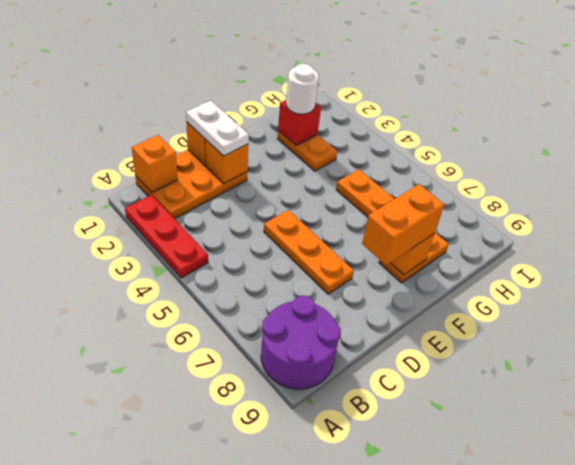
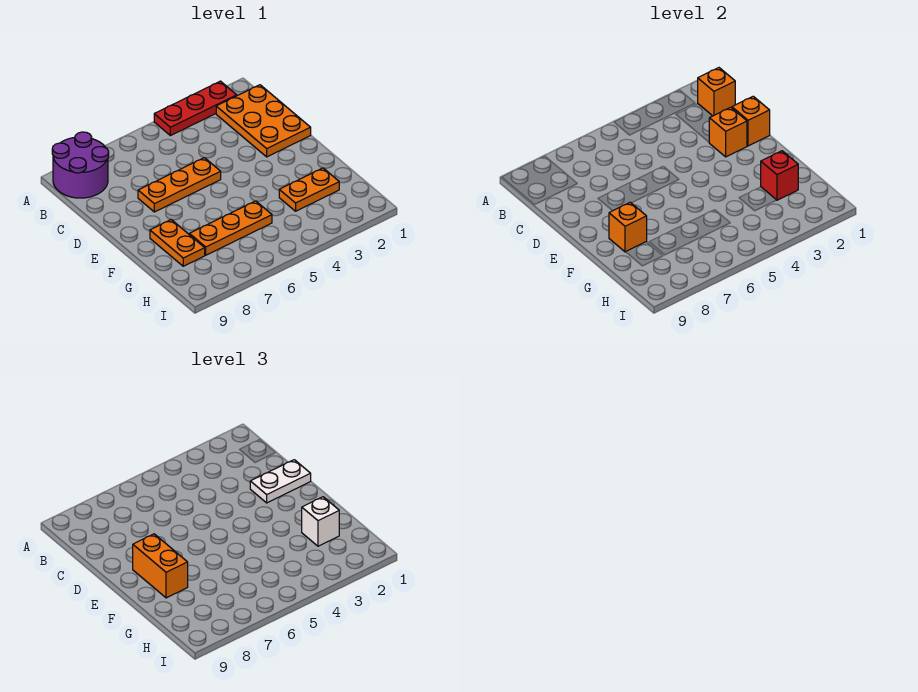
white round brick G2 level 3 -> white brick G2 level 3

